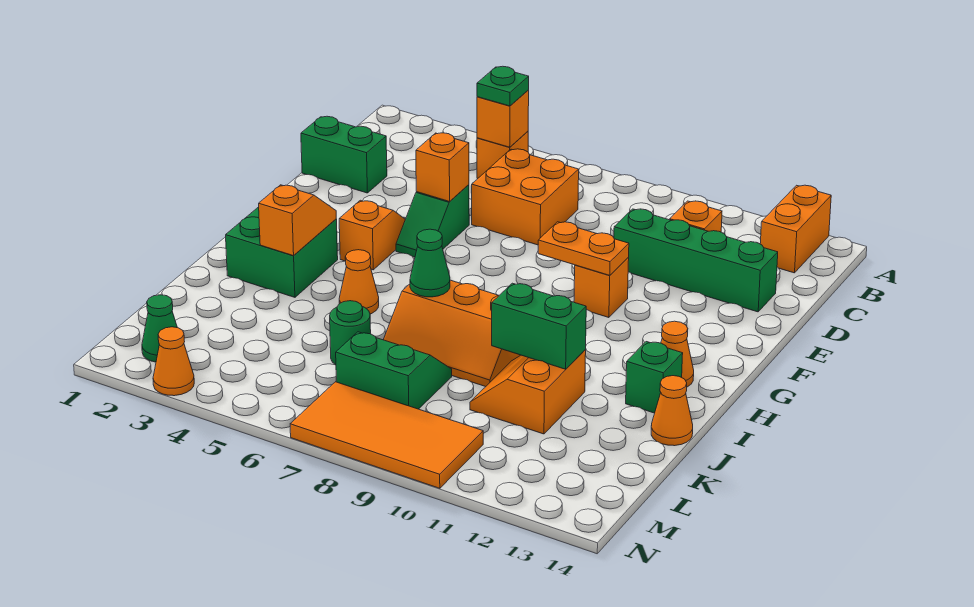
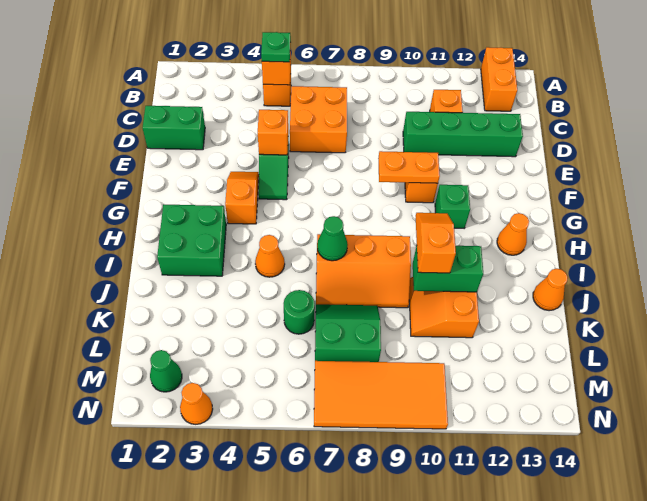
orange slope H3:I3 level 2 top I -> orange slope I10:J10 level 3 top J
green brick I13 level 1 -> green brick G11 level 1

